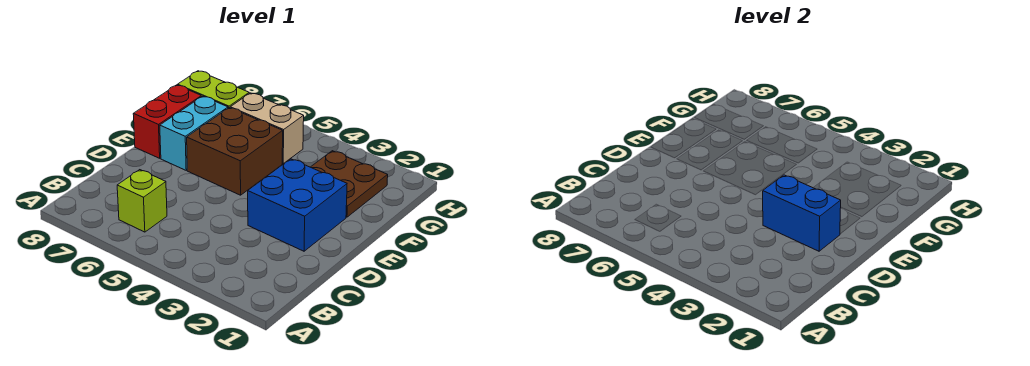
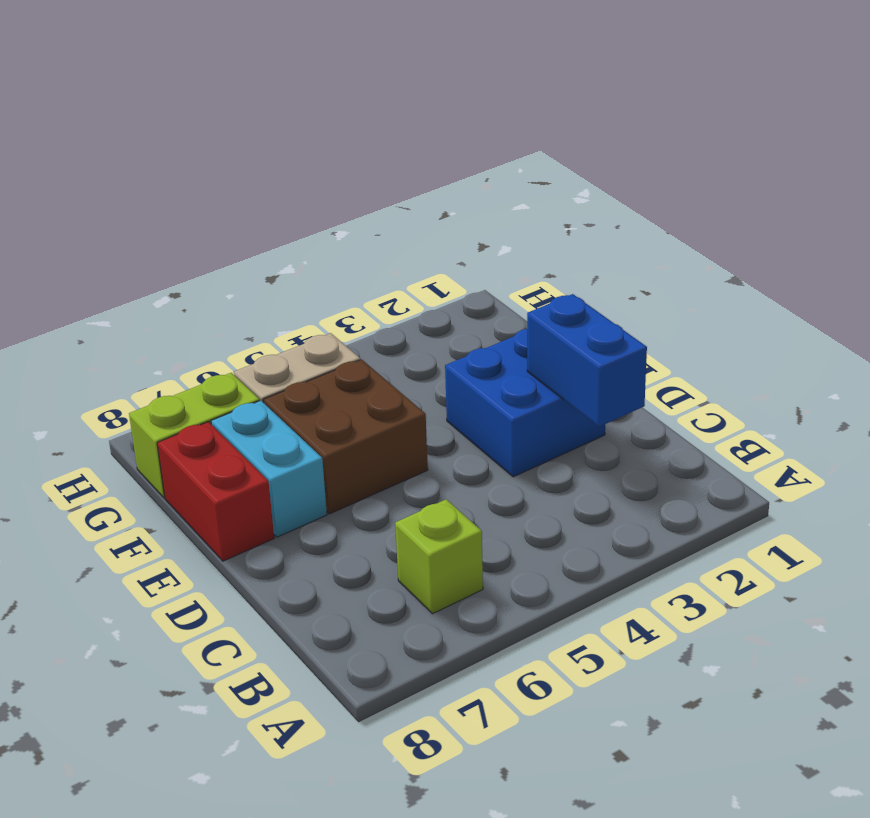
blue brick D2:D3 level 2 -> blue brick C2:D2 level 2
brown plate F2:G3 level 1 -> none

